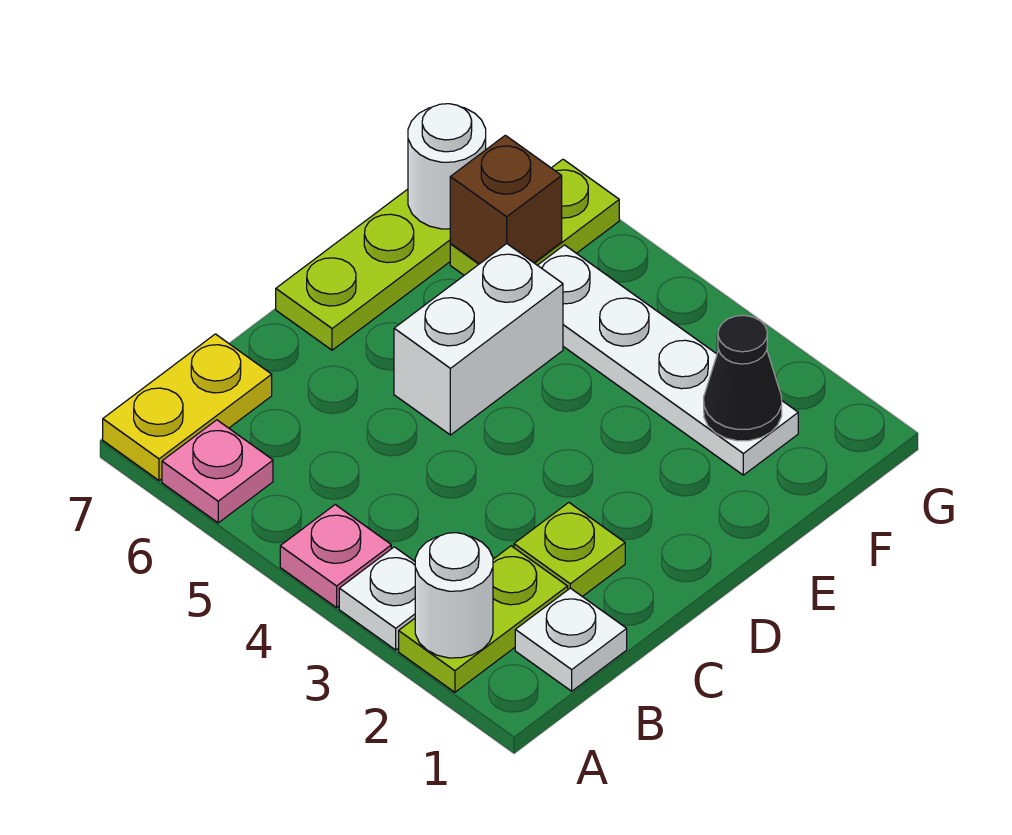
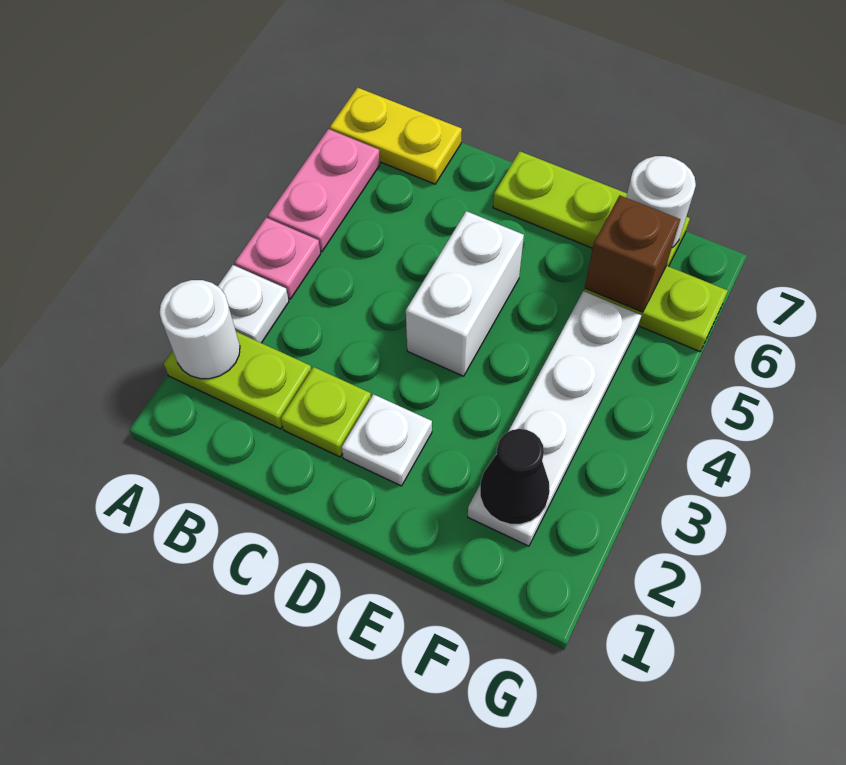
pink plate A6 level 1 -> pink plate A5:A6 level 1
white plate B1 level 1 -> white plate D2 level 1
white brick D5:E5 level 1 -> white brick D4:D5 level 1

